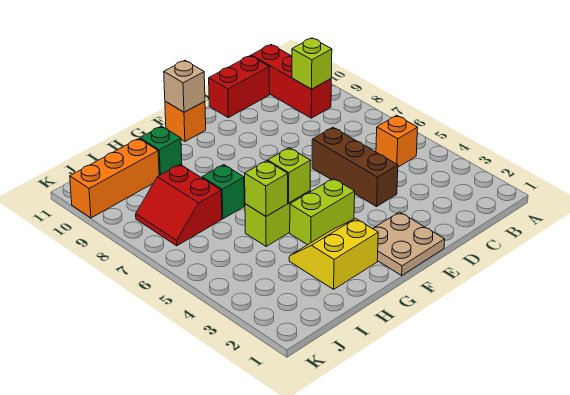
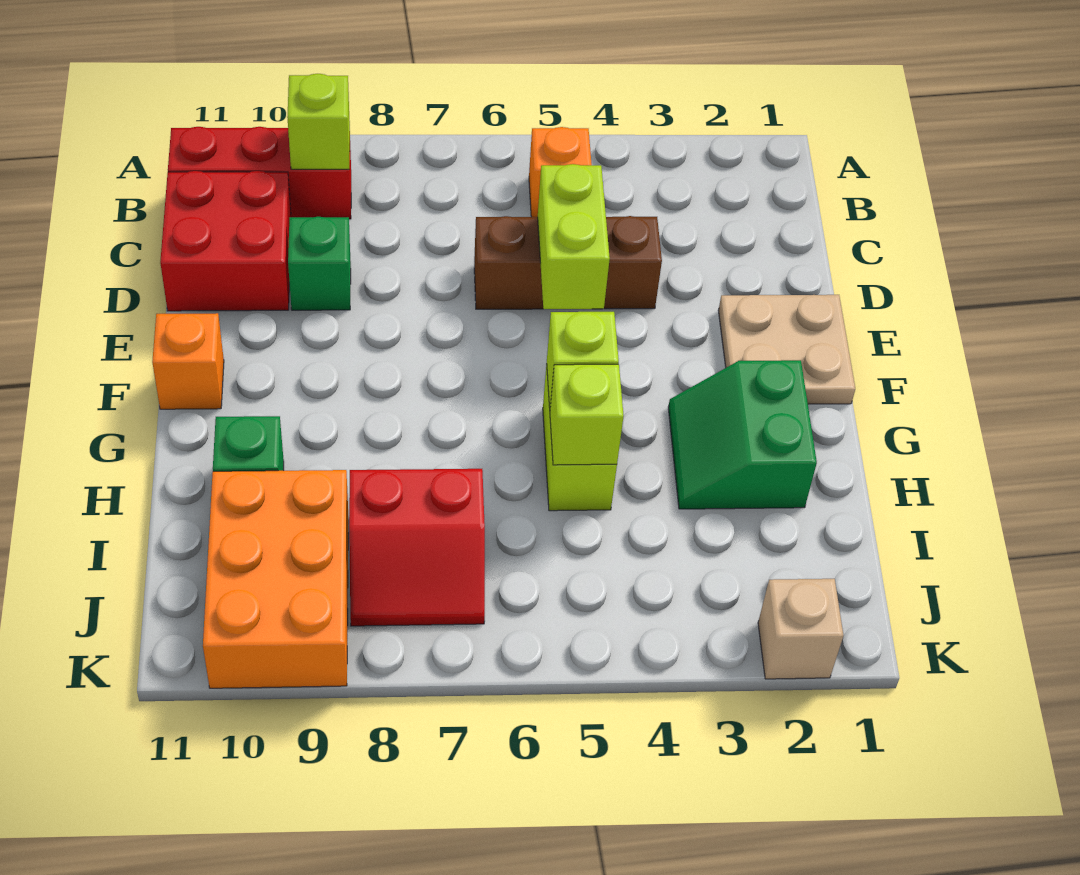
red brick C11:D11 level 1 -> red brick C10:D11 level 1
lime brick F4:G4 level 1 -> lime brick D5:E5 level 2
tan brick F11 level 2 -> tan brick K2 level 1
yellow slope G2:H3 level 1 top 2 -> green slope G2:H3 level 1 top 2
green brick H7 level 1 -> green brick D9 level 1
orange brick I10:K10 level 1 -> orange brick I9:K10 level 1

